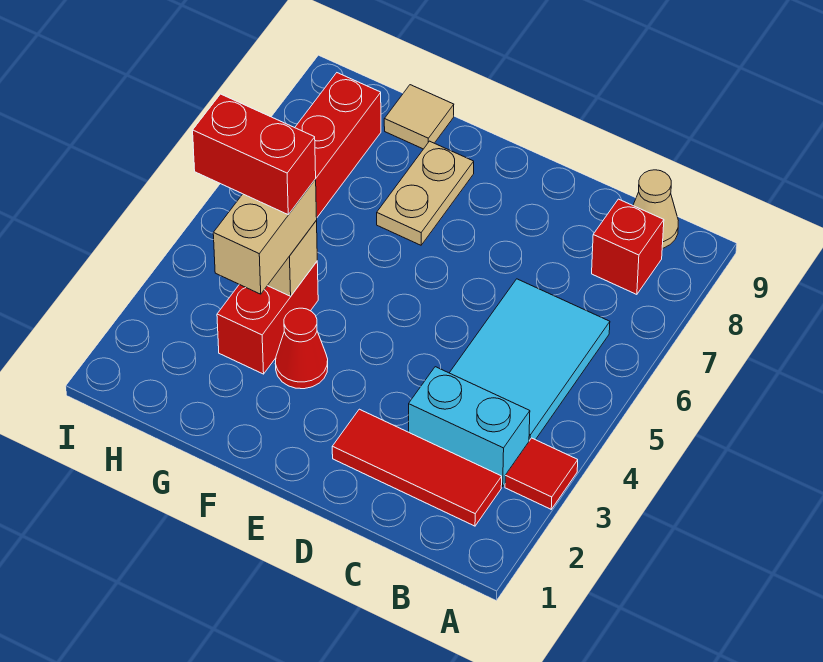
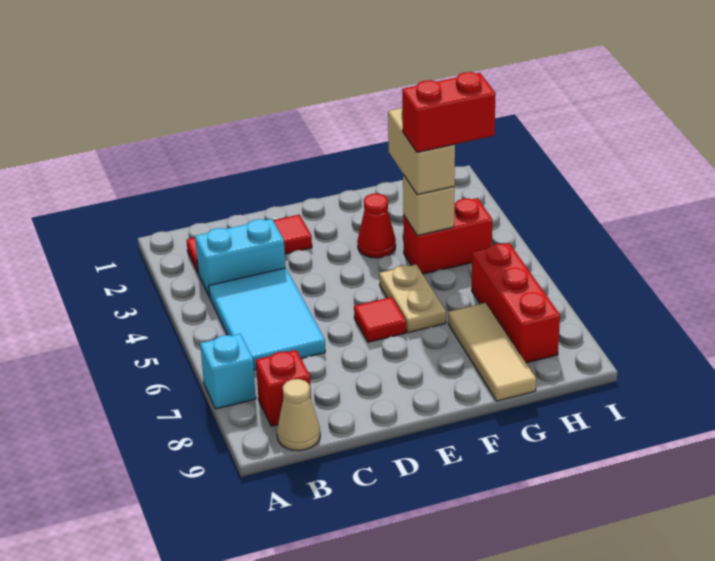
red tile A3 level 1 -> red tile E6 level 1
none -> cyan brick A7 level 1
tan plate F7:F8 level 1 -> tan plate F5:F6 level 1
red brick G3:G4 level 1 -> red brick G4:H4 level 1
tan tile G9 level 1 -> tan tile G7:G9 level 1

